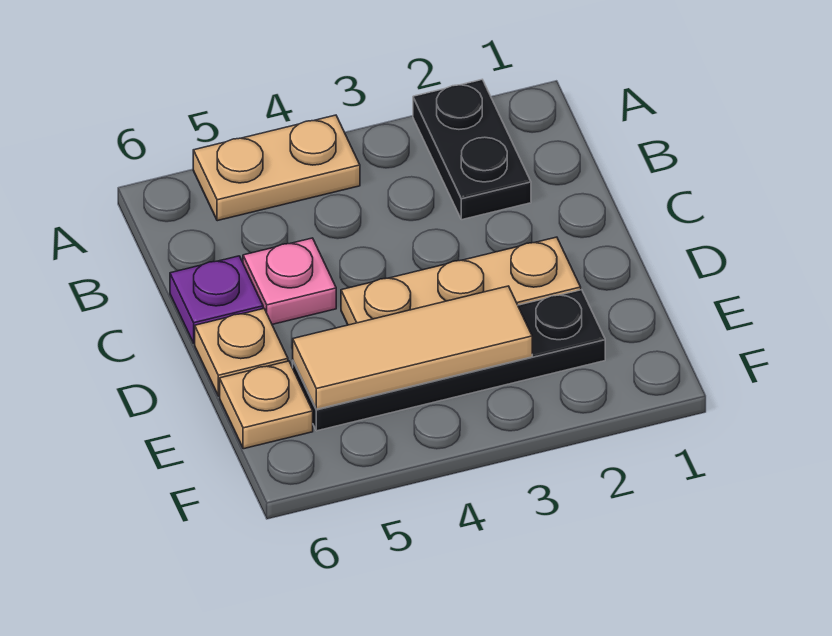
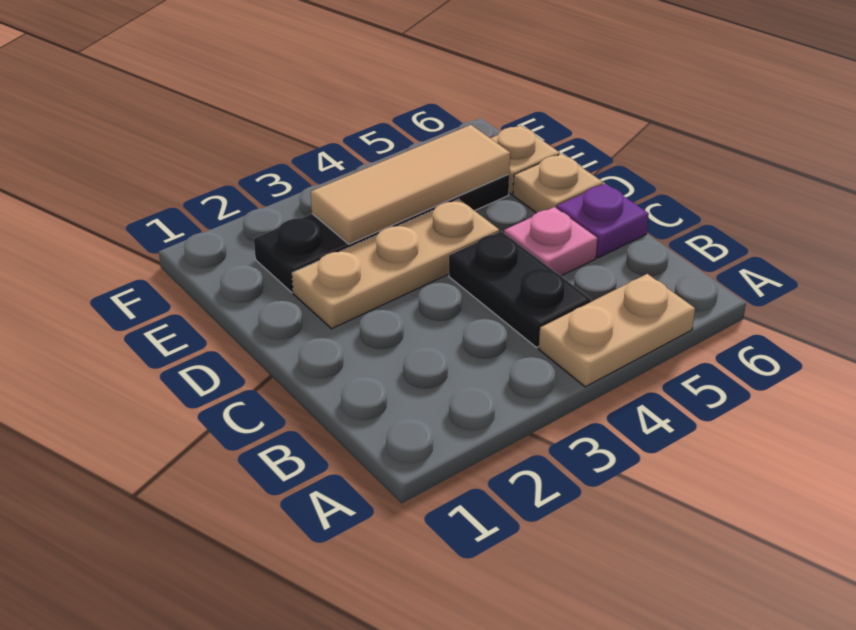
black plate A2:B2 level 1 -> black plate B4:C4 level 1

